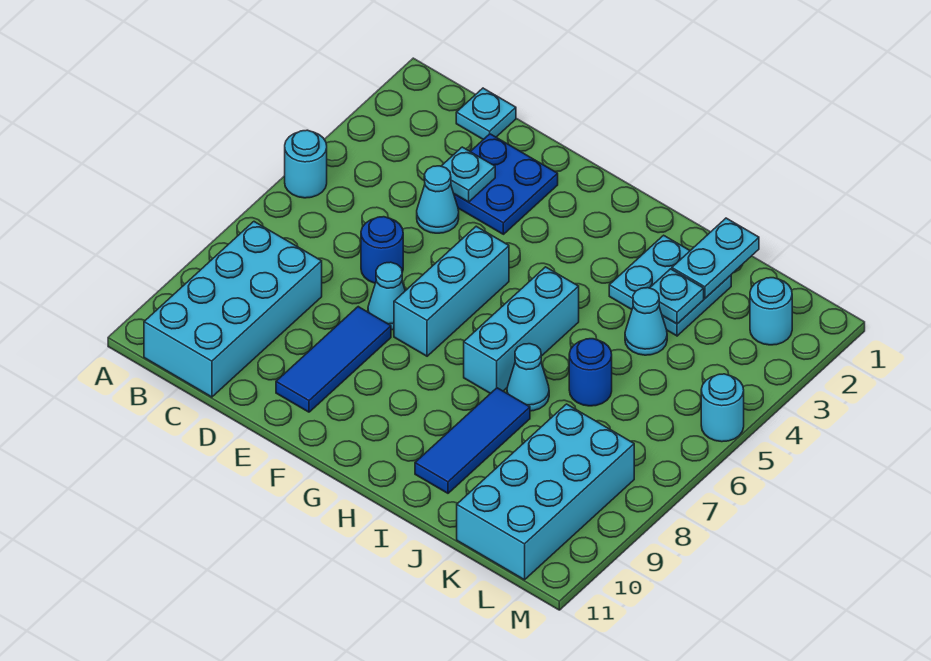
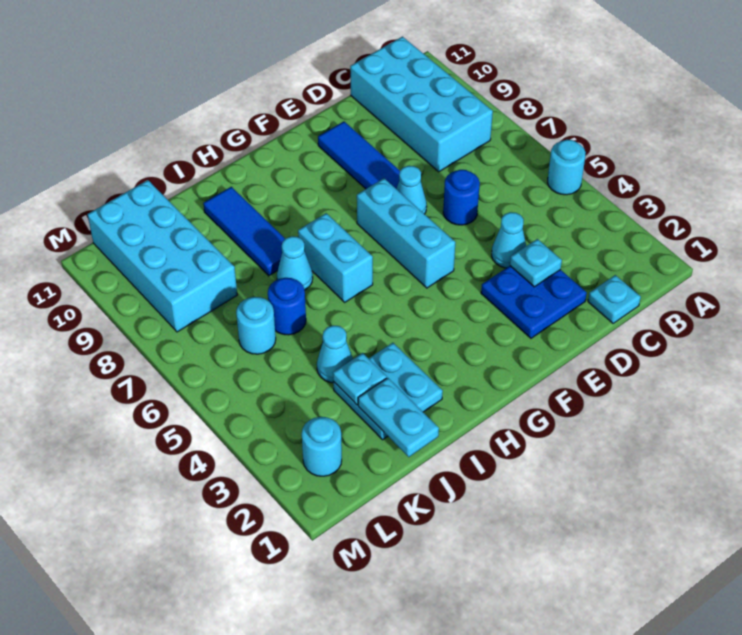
cyan brick H5:H7 level 1 -> cyan brick H6:H7 level 1
cyan round brick M5 level 1 -> cyan round brick K6 level 1

